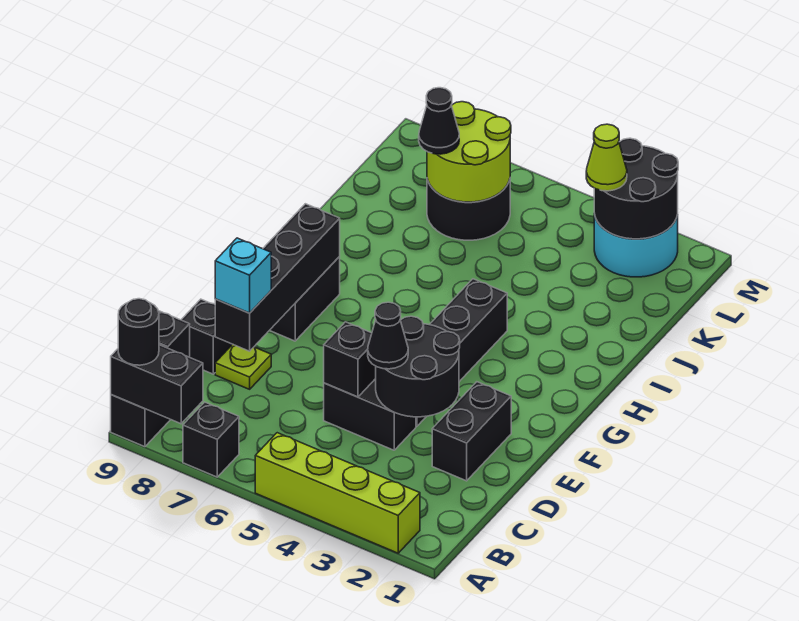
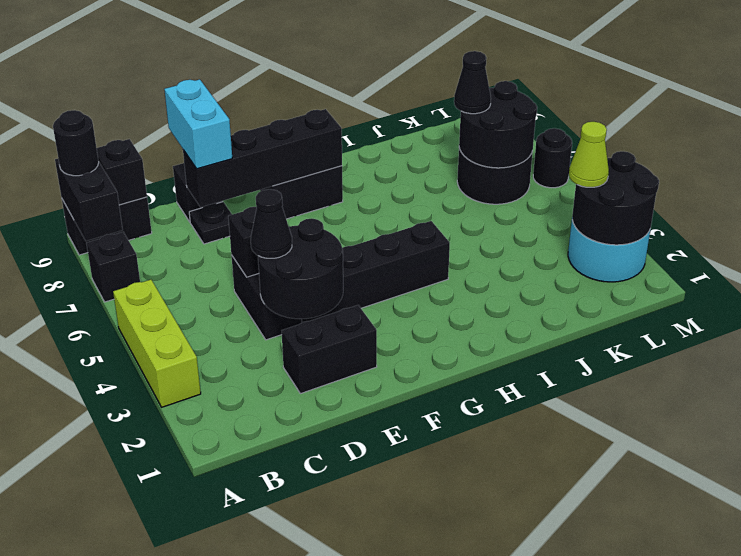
lime brick A2:A5 level 1 -> lime brick A3:A5 level 1
lime plate D8 level 1 -> black plate D8 level 1
cyan brick D8 level 3 -> cyan brick D8:D9 level 3
lime round brick K6:L7 level 2 -> black round brick K6:L7 level 2
none -> black round brick M6 level 1

